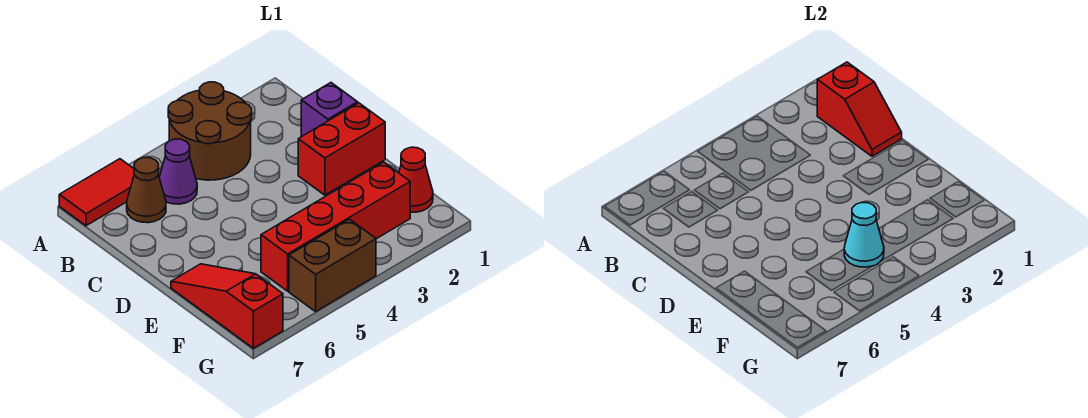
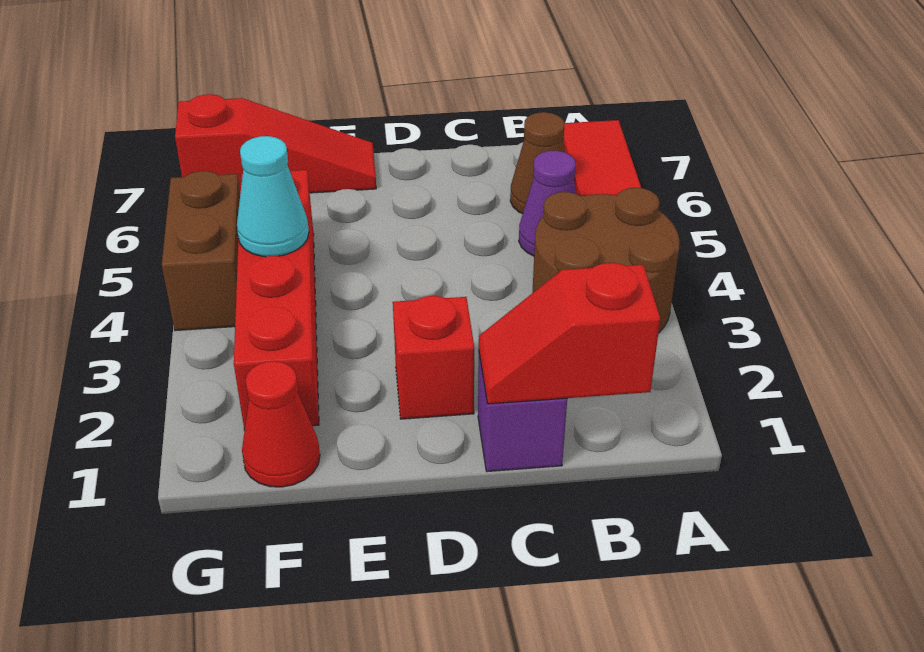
red brick D1:D2 level 1 -> red brick D2 level 1

